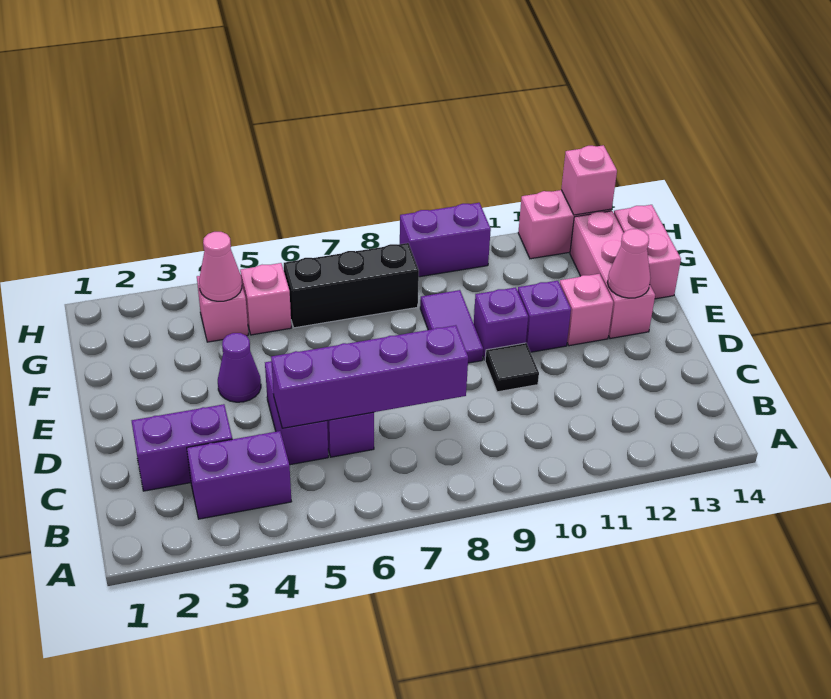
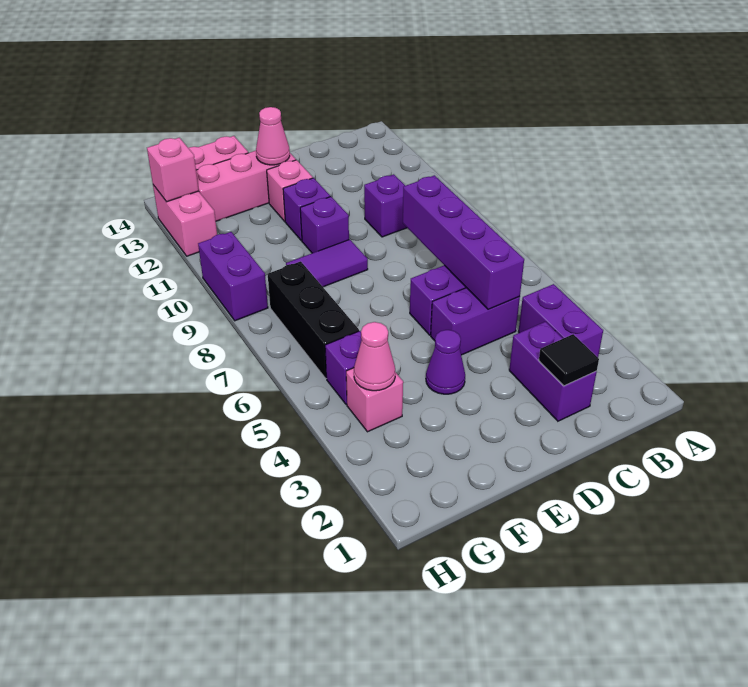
none -> purple brick C10 level 1
black tile D10 level 1 -> black tile C2 level 2
pink brick G5 level 1 -> purple brick G5 level 1

